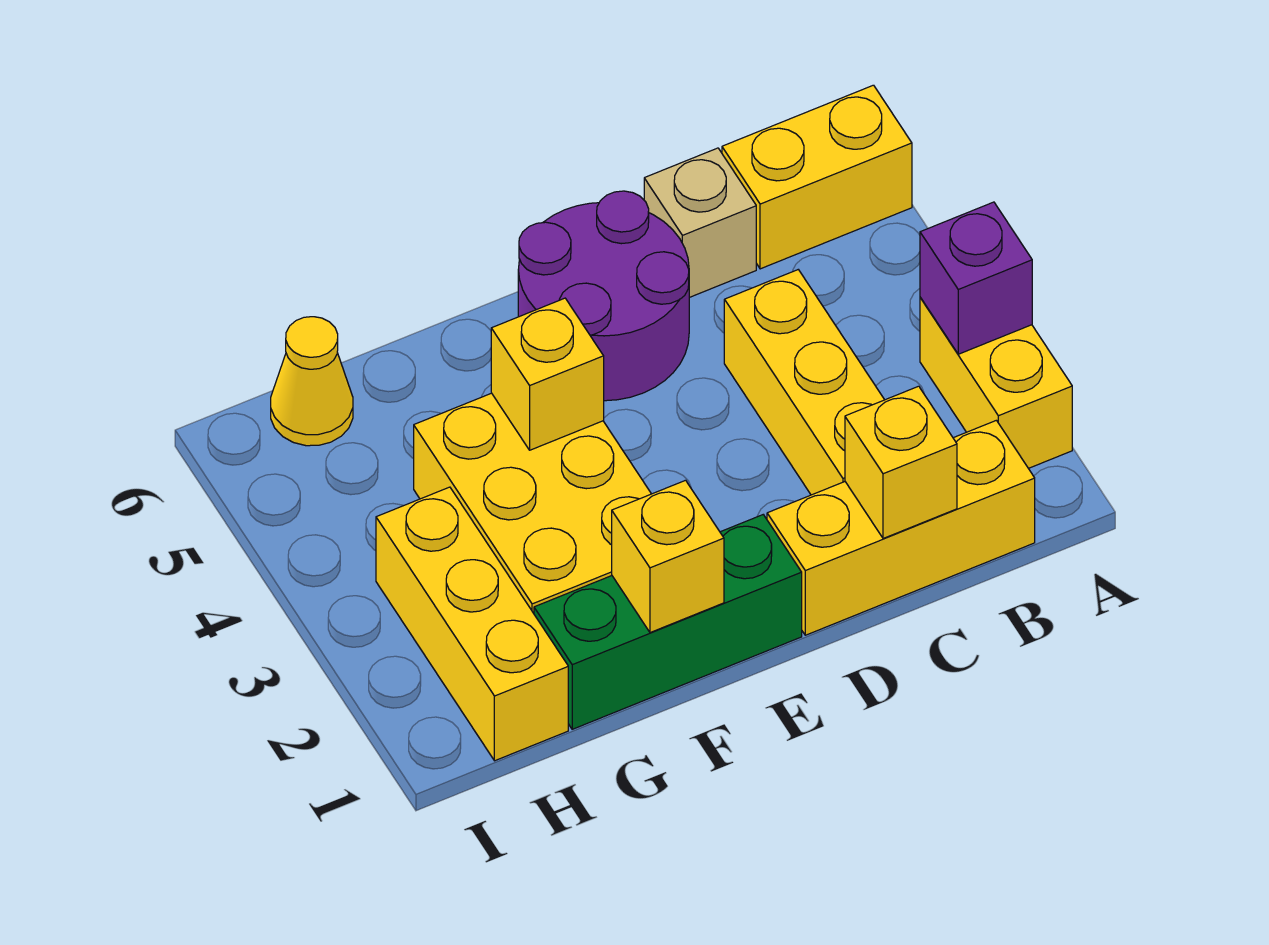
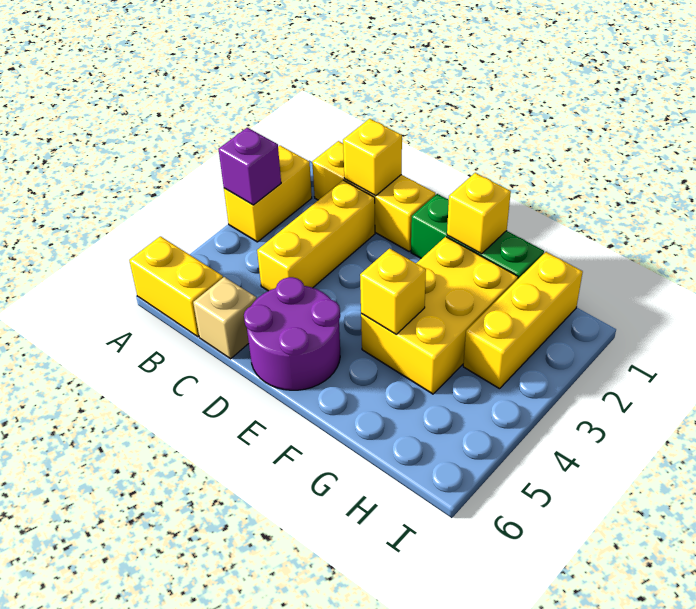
yellow cone H6 level 1 -> none

